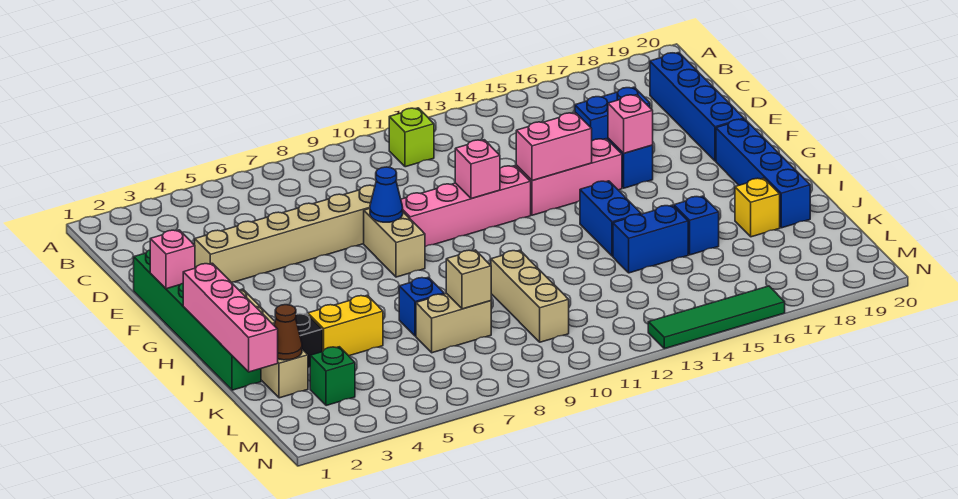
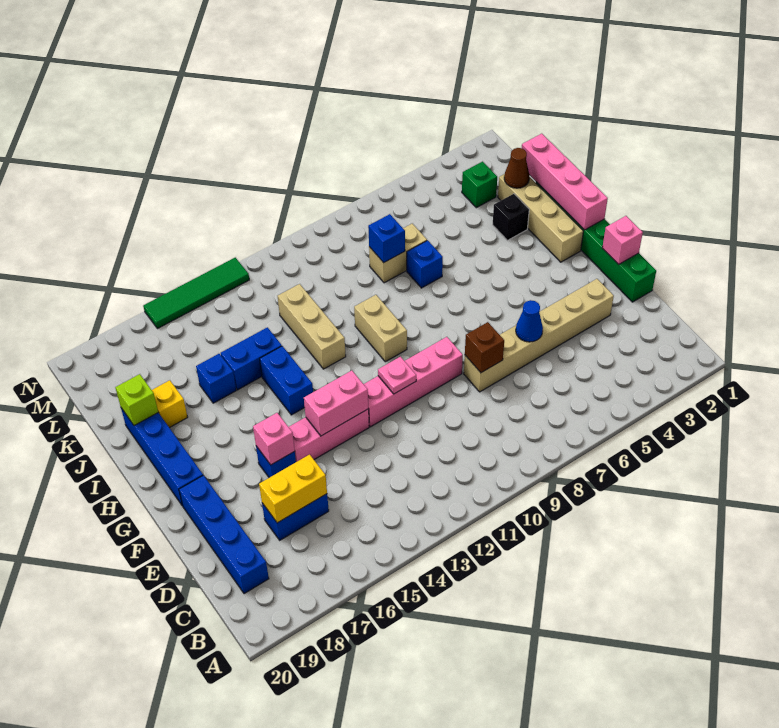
lime brick B11 level 1 -> lime brick J19 level 2
none -> brown brick E8 level 2
tan brick F8:G8 level 1 -> tan brick H10:I10 level 1
blue cone F8 level 2 -> blue cone E6 level 2
pink brick F11 level 2 -> pink plate F11 level 2
yellow brick J4:J5 level 1 -> yellow brick D16:D17 level 2
tan brick J10:L10 level 1 -> tan brick I12:K12 level 1
tan brick K8 level 2 -> blue brick K8 level 2

